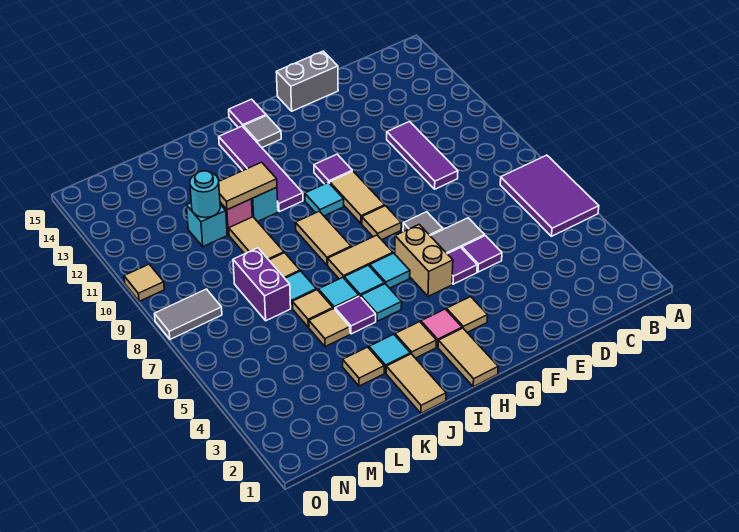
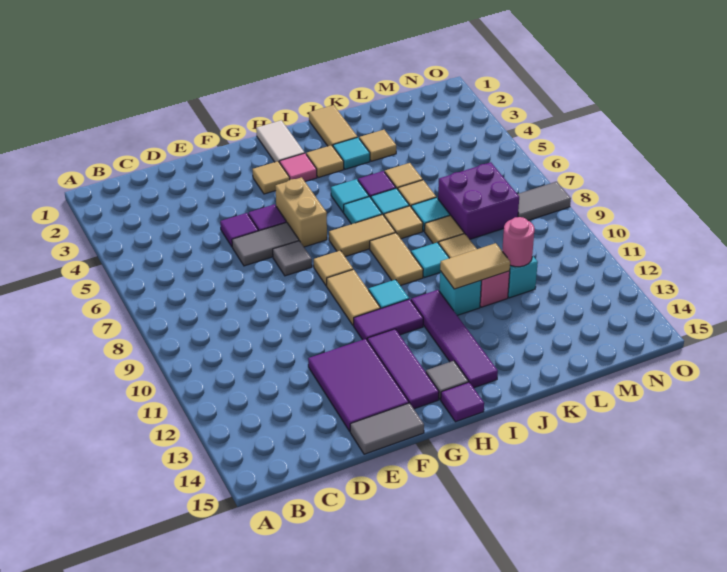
purple tile A5:B7 level 1 -> purple tile E12:F14 level 1
purple tile D9:D11 level 1 -> purple tile G12:G14 level 1
grey brick E15:F15 level 1 -> grey tile E15:F15 level 1
purple tile G11 level 1 -> purple tile G11:H11 level 1
tan tile H1:H2 level 1 -> white tile H1:H2 level 1
cyan tile H6 level 1 -> cyan tile J9 level 1
purple brick L7:L8 level 1 -> purple brick L7:M8 level 1
cyan round brick L11 level 2 -> pink round brick L11 level 2
tan tile O10 level 1 -> tan tile J7 level 1

